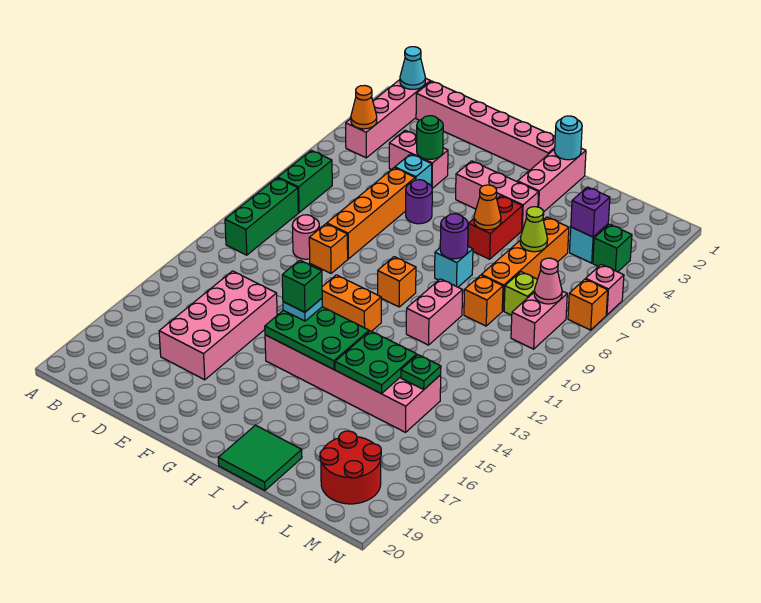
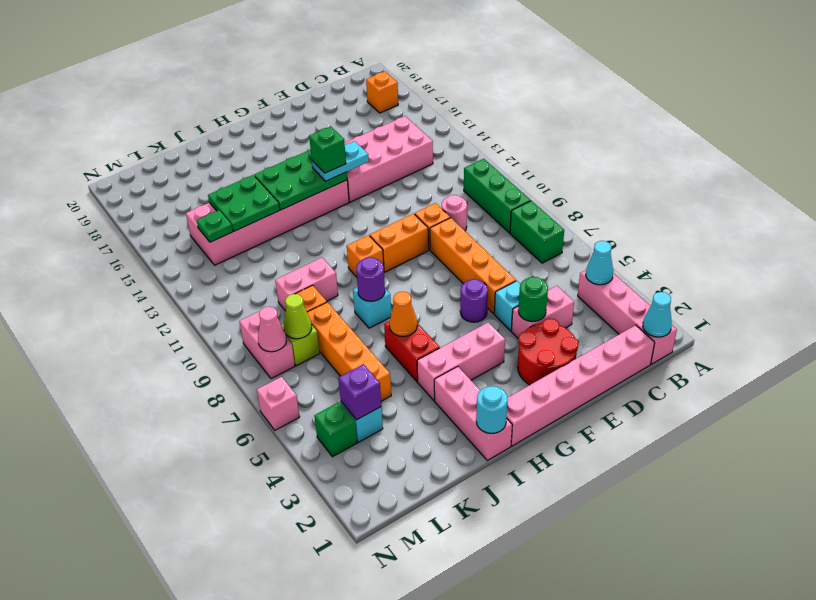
orange cone B4 level 2 -> cyan cone B4 level 2
pink brick D14:E17 level 1 -> pink brick C14:F15 level 1
orange brick G12:H12 level 1 -> orange brick F10:G10 level 1
cyan plate G14 level 3 -> cyan plate F14:G14 level 3
green tile I19:J20 level 1 -> none
pink brick J10:J11 level 1 -> pink brick J10:K10 level 1
lime cone K6 level 2 -> lime cone L8 level 2
red round brick L18:M19 level 1 -> red round brick E2:F3 level 1
orange brick N7 level 1 -> orange brick B18 level 1

